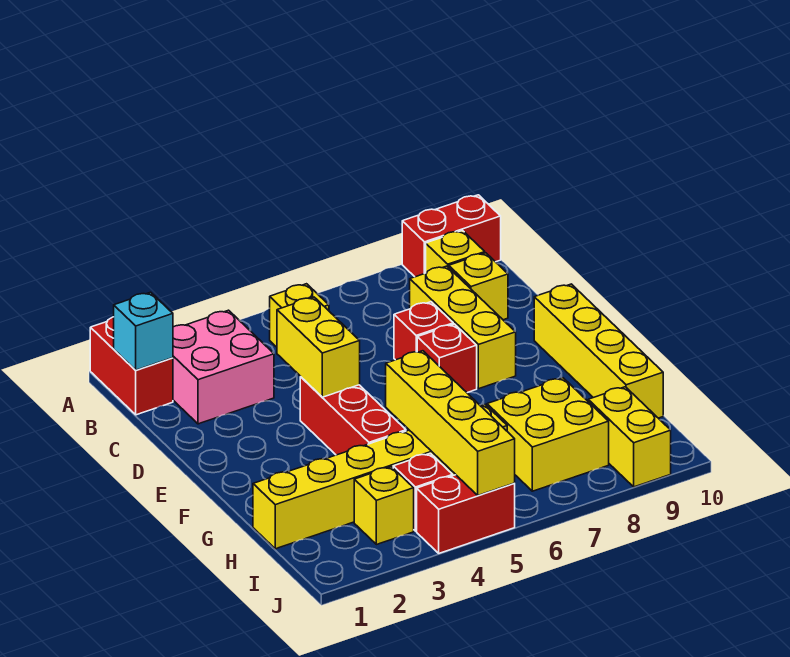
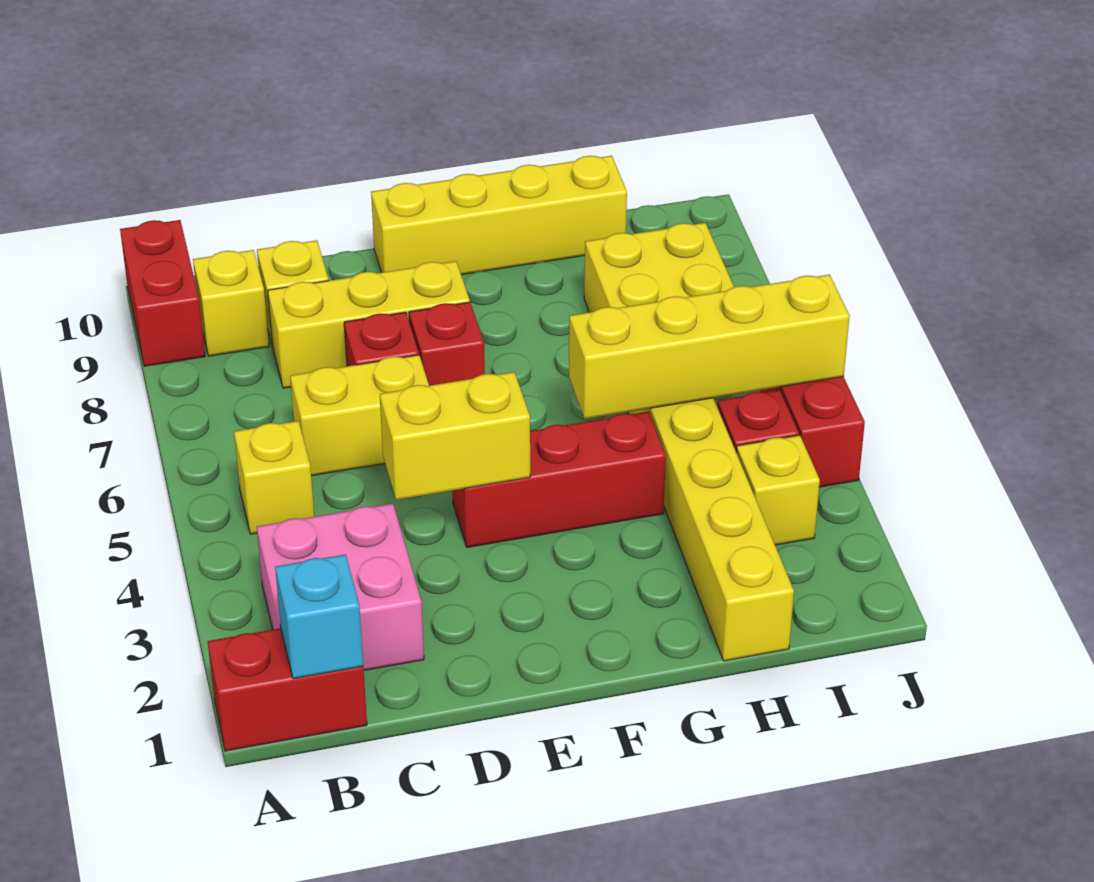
yellow brick I9:J9 level 1 -> yellow brick C6:D6 level 1

